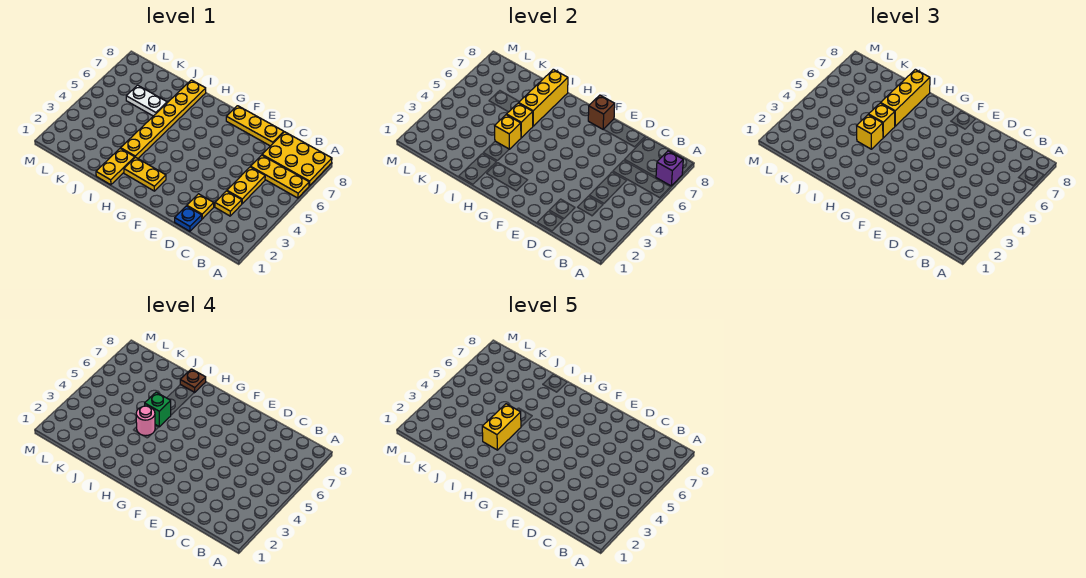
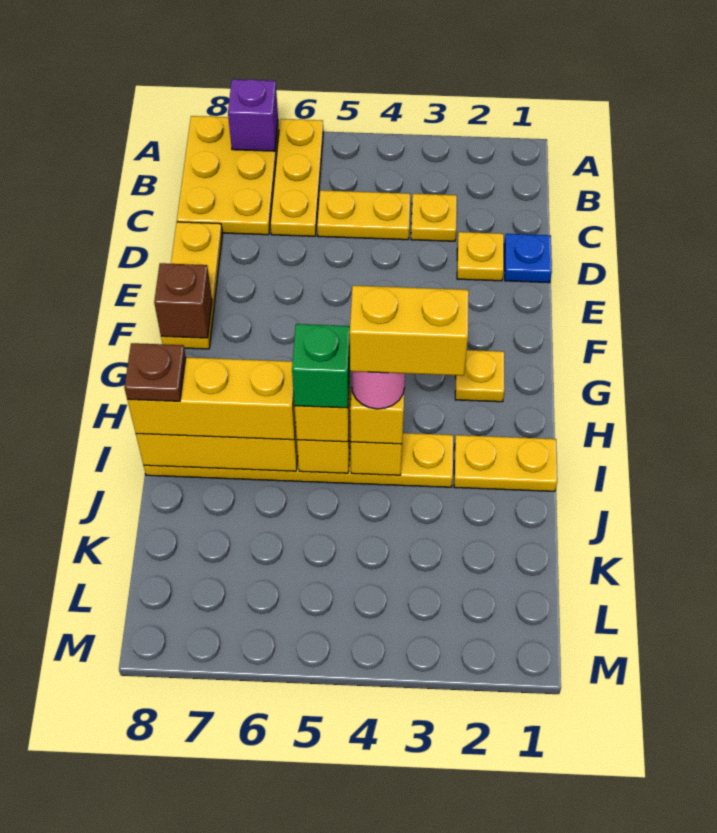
yellow plate G2:H2 level 1 -> yellow plate G2 level 1
white plate J6:K6 level 1 -> none

